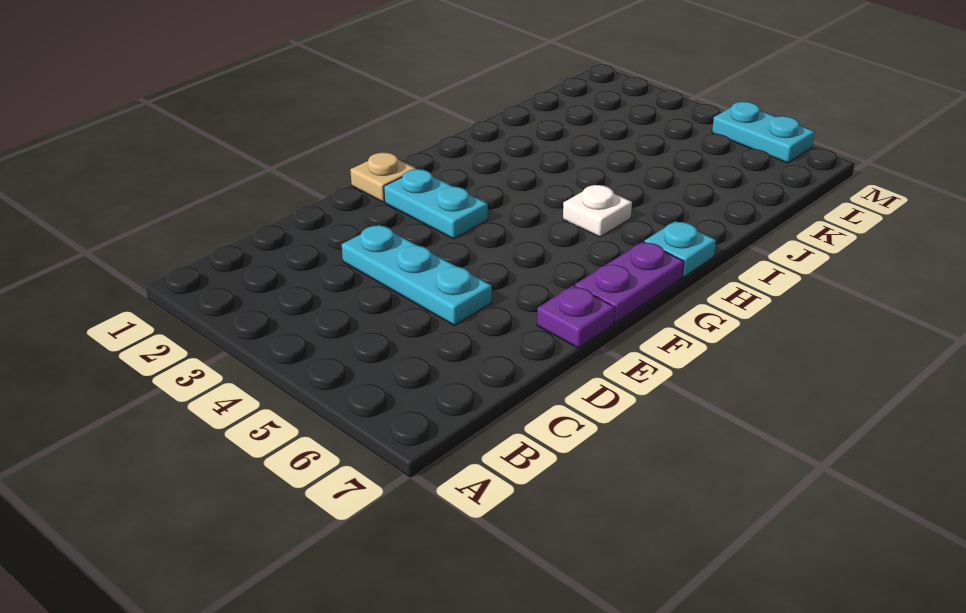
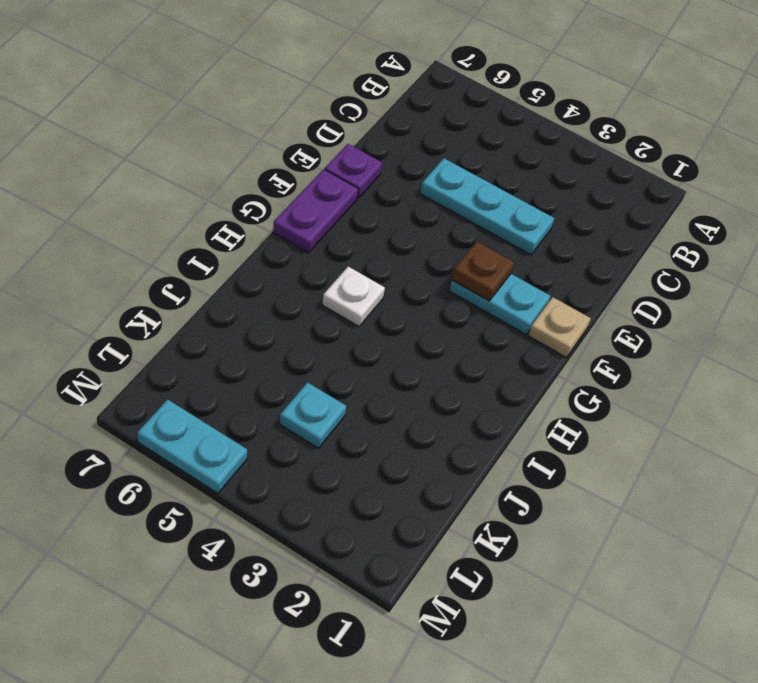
none -> brown plate F3 level 2
cyan plate H7 level 1 -> cyan plate K4 level 1

